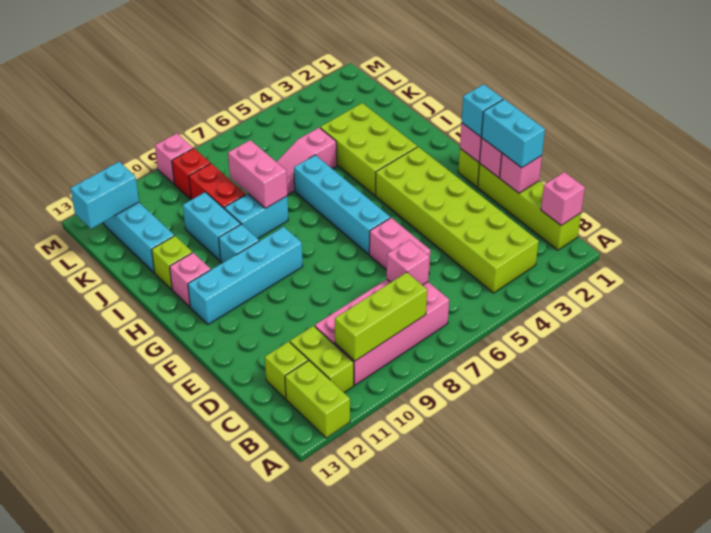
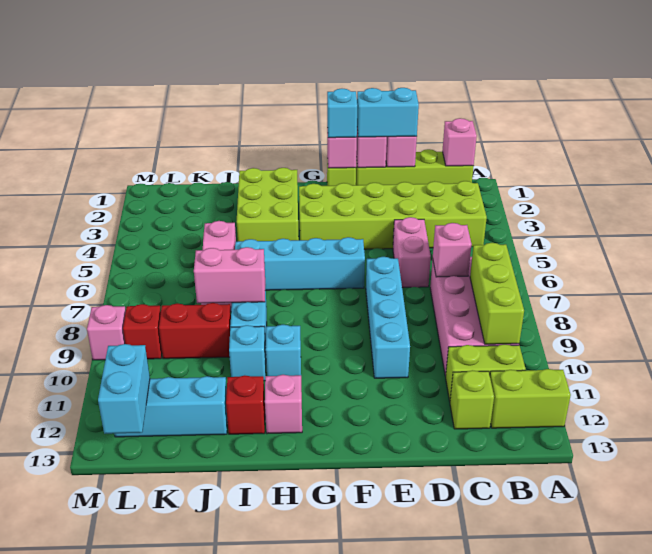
pink brick D6:E6 level 1 -> pink brick D5:D6 level 1
cyan brick G9:G12 level 1 -> cyan brick E7:E10 level 1
lime brick H3:J4 level 1 -> lime brick H2:I4 level 1
cyan brick I10:J10 level 1 -> cyan brick I10 level 1
lime brick I12 level 1 -> red brick I12 level 1

